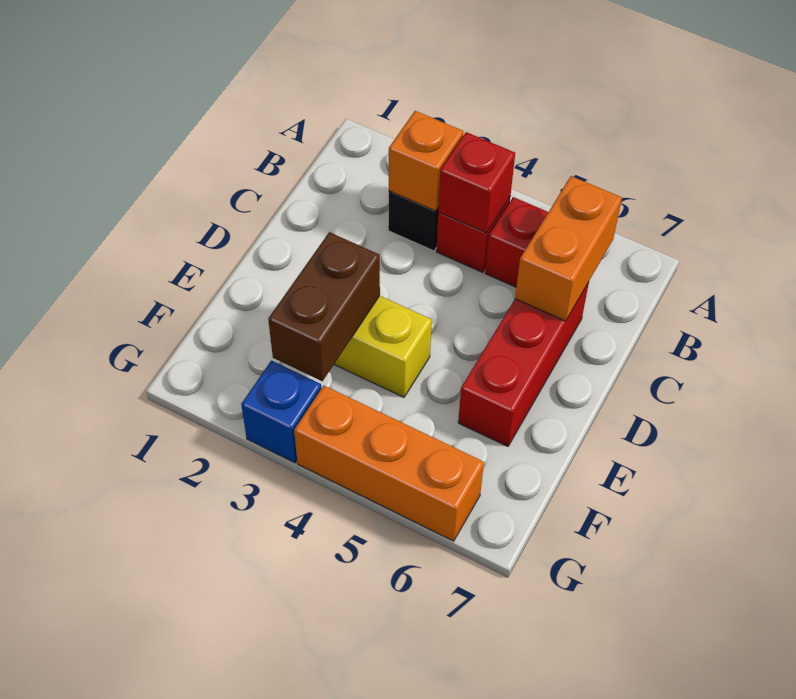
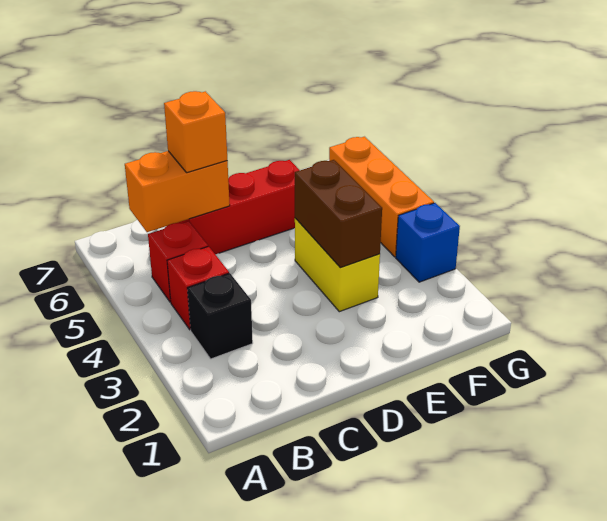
orange brick B3 level 2 -> orange brick C6 level 3
red brick B4 level 2 -> none
brown brick E3:F3 level 2 -> brown brick E3:E4 level 2

